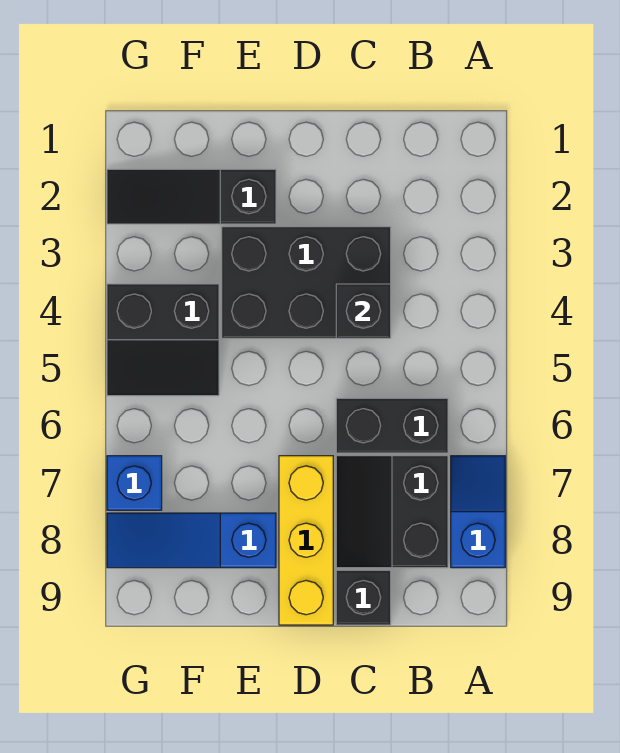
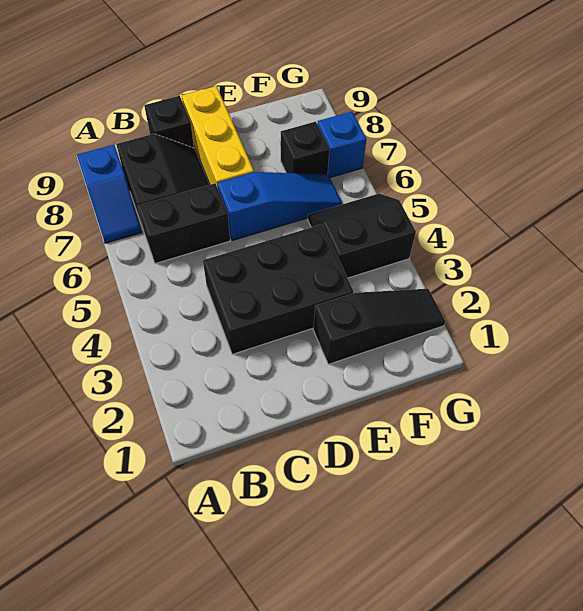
black brick C4 level 2 -> black brick F7 level 1
blue slope E8:G8 level 1 top E -> blue slope D6:F6 level 1 top D

